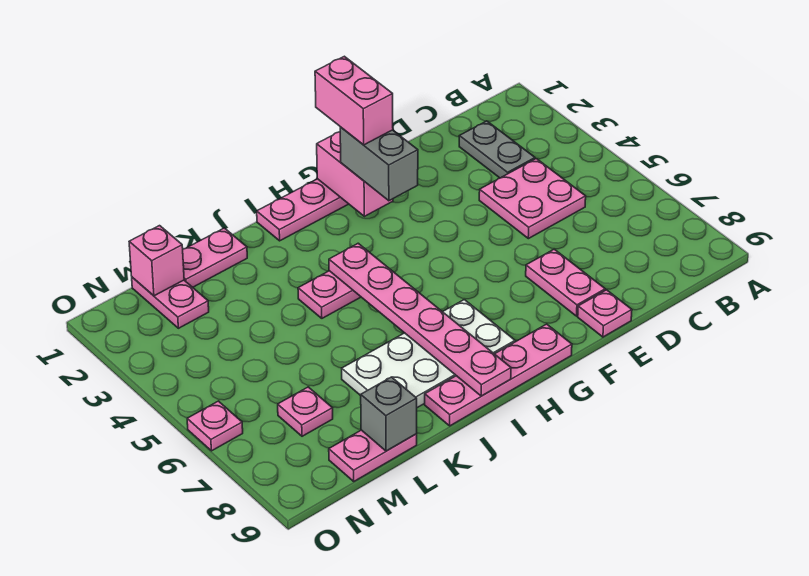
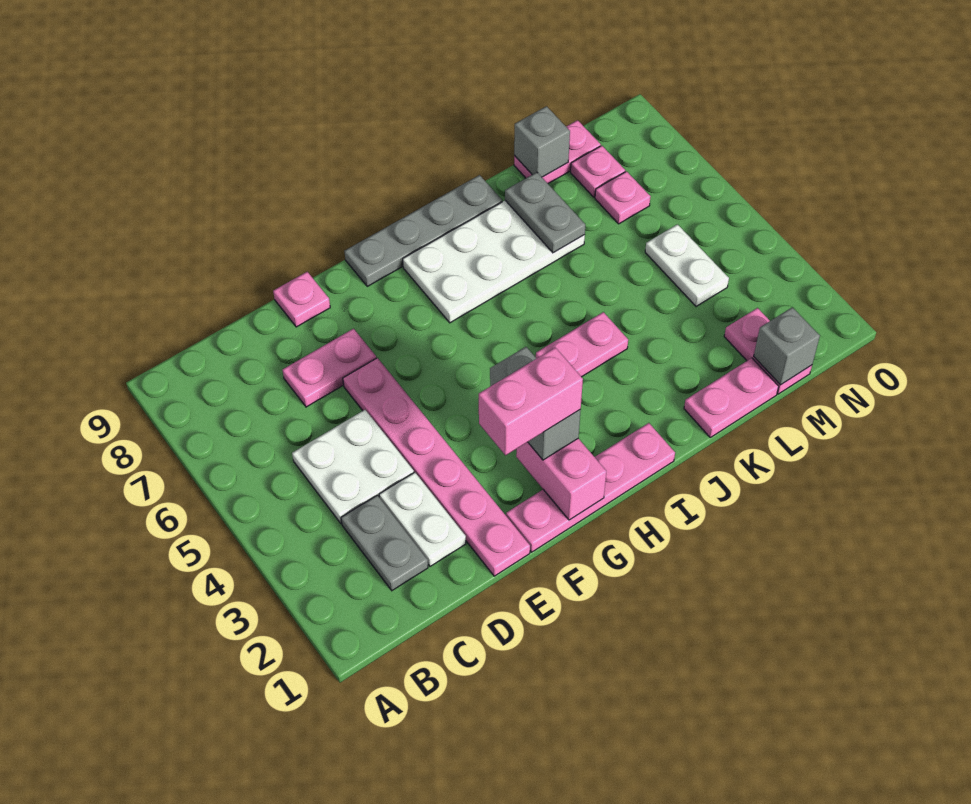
pink plate C4:D5 level 1 -> white plate C4:D5 level 1
none -> white plate D2:D3 level 1
pink plate E7:E8 level 1 -> pink plate D7:E7 level 1
pink brick G1:G2 level 4 -> pink brick F2:G2 level 4
pink plate G9:J9 level 1 -> grey plate G9:J9 level 1
pink plate I4:I9 level 2 -> pink plate E1:E6 level 1
none -> grey plate K7:K8 level 2
pink brick M1 level 2 -> grey brick M1 level 2
none -> white plate M4:M5 level 1
pink plate O6 level 1 -> pink plate M8 level 1

